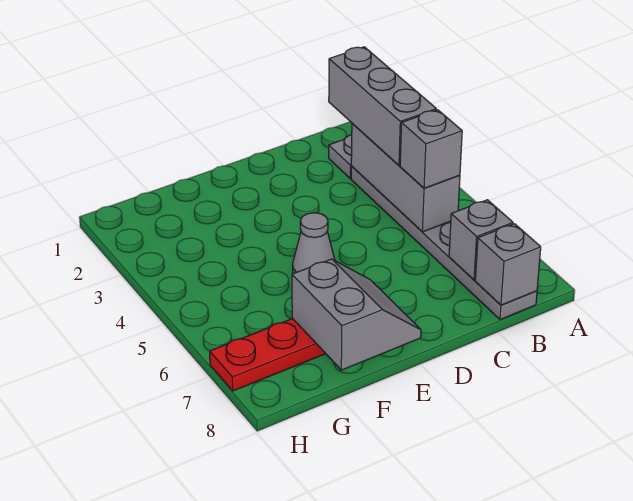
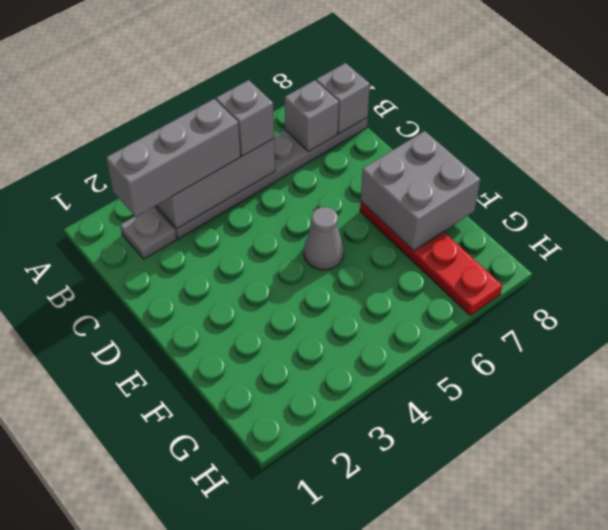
grey slope E7:F8 level 2 top F -> grey brick E7:F8 level 2

